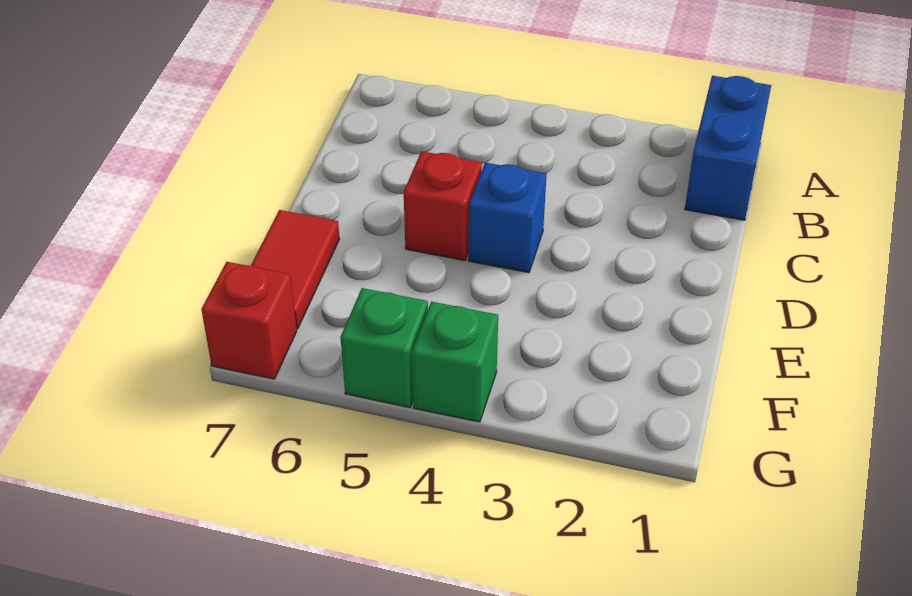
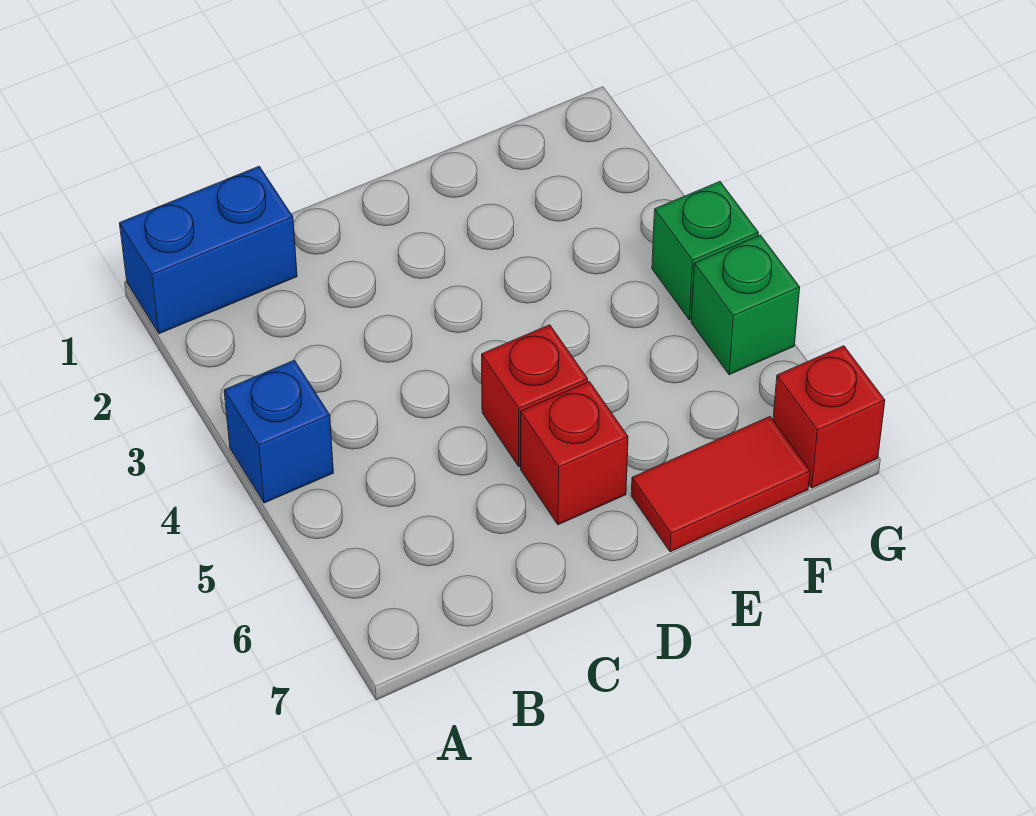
blue brick D4 level 1 -> blue brick A4 level 1
none -> red brick D6 level 1

